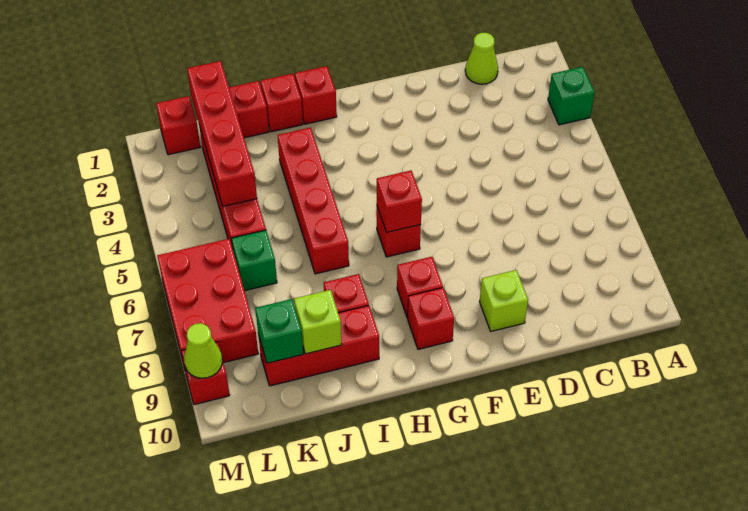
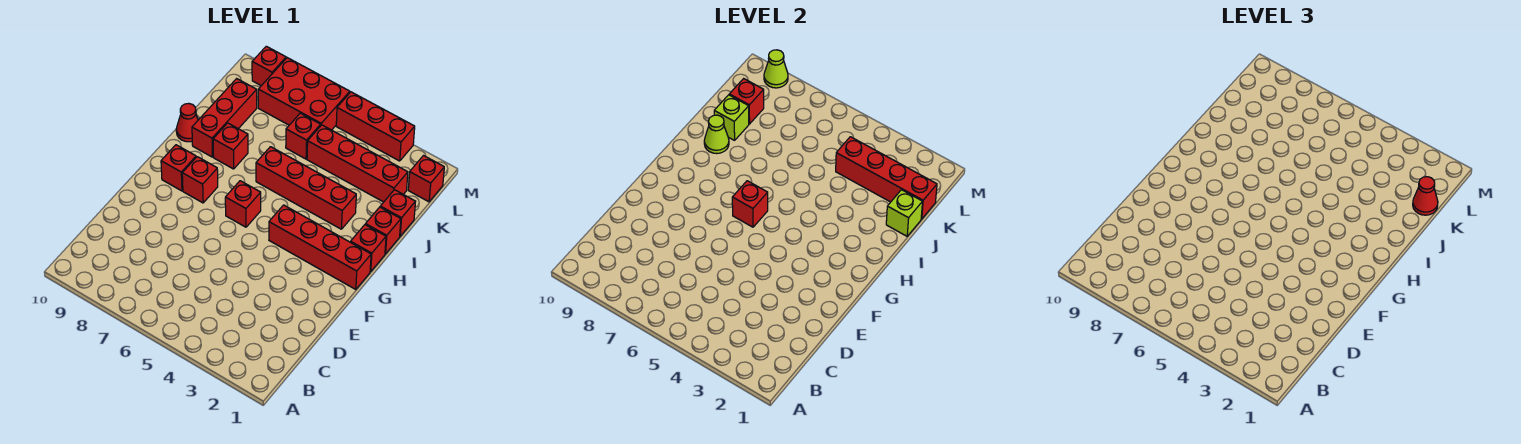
green brick A3 level 1 -> none
lime cone C1 level 1 -> lime cone I9 level 2
lime brick E9 level 1 -> lime brick J1 level 2
none -> red brick G1:G4 level 1
none -> red cone I10 level 1
none -> red cone K1 level 3
green brick K6 level 1 -> red brick K6 level 1
green brick K9 level 2 -> red brick K9 level 2
none -> red brick M3:M5 level 1

